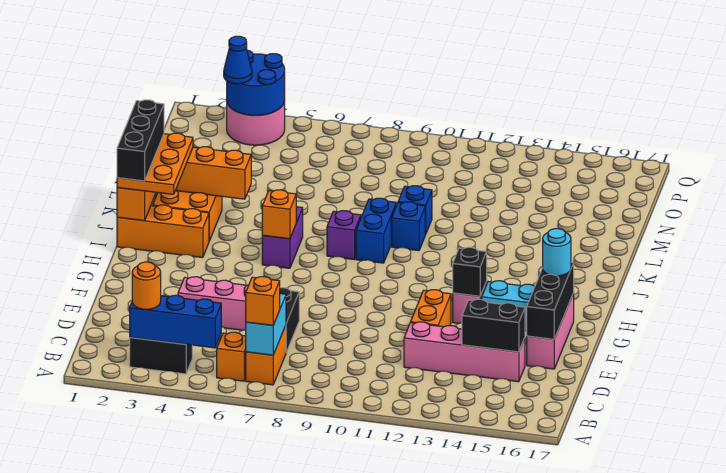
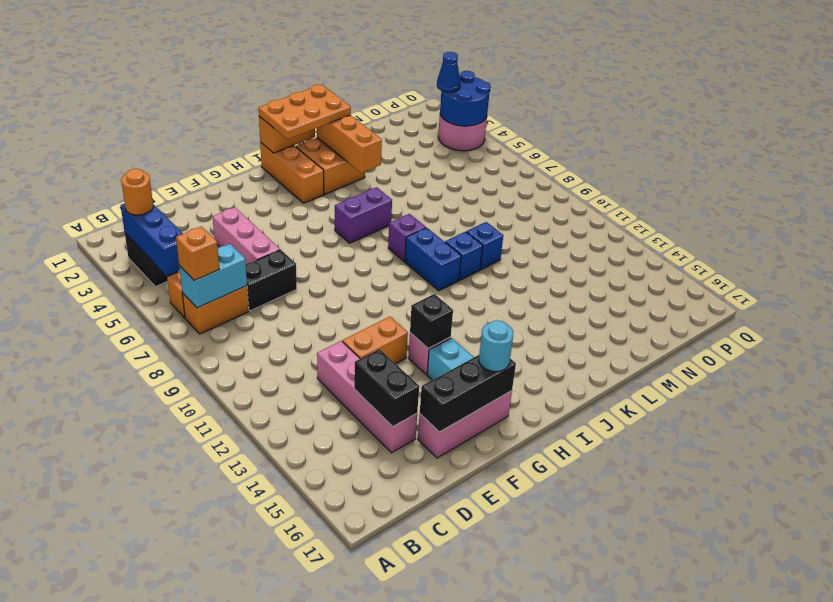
black brick I1:K1 level 4 -> none
orange brick I6 level 2 -> none
blue brick J9:K9 level 1 -> blue brick J9:J10 level 1

